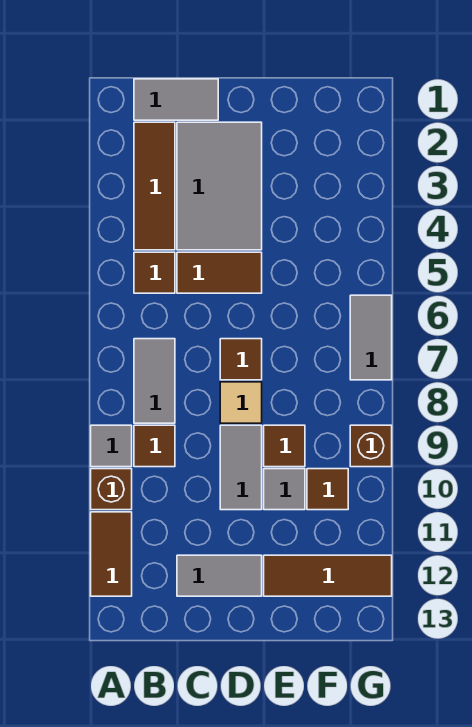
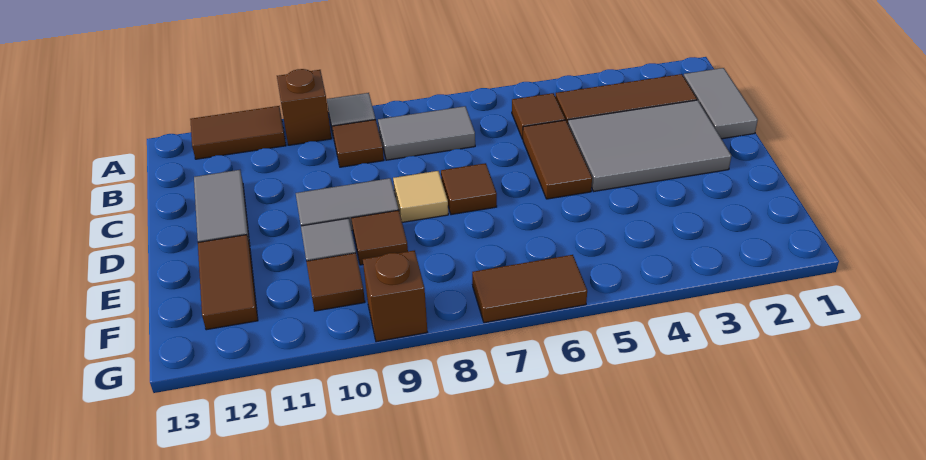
brown tile E12:G12 level 1 -> brown tile E12:F12 level 1
grey tile G6:G7 level 1 -> brown tile G6:G7 level 1

